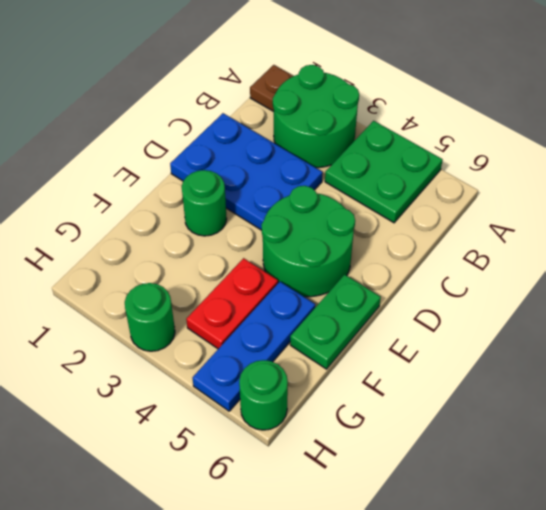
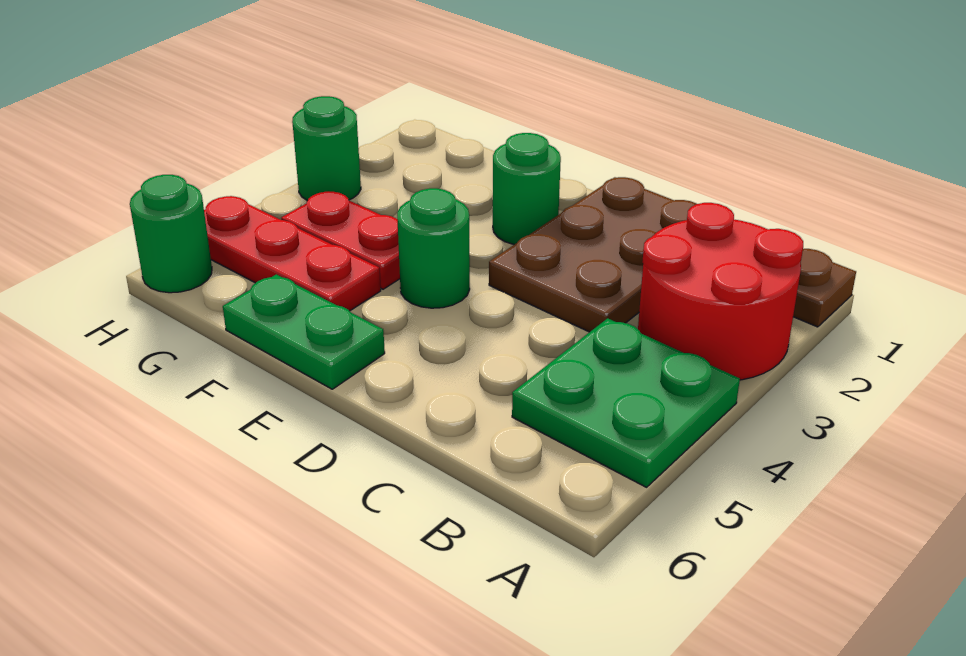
green round brick A2:B3 level 1 -> red round brick A2:B3 level 1
blue plate C1:D3 level 1 -> brown plate C1:D3 level 1
green round brick D4:E5 level 1 -> green round brick E4 level 1
blue plate F5:H5 level 1 -> red plate F5:H5 level 1

